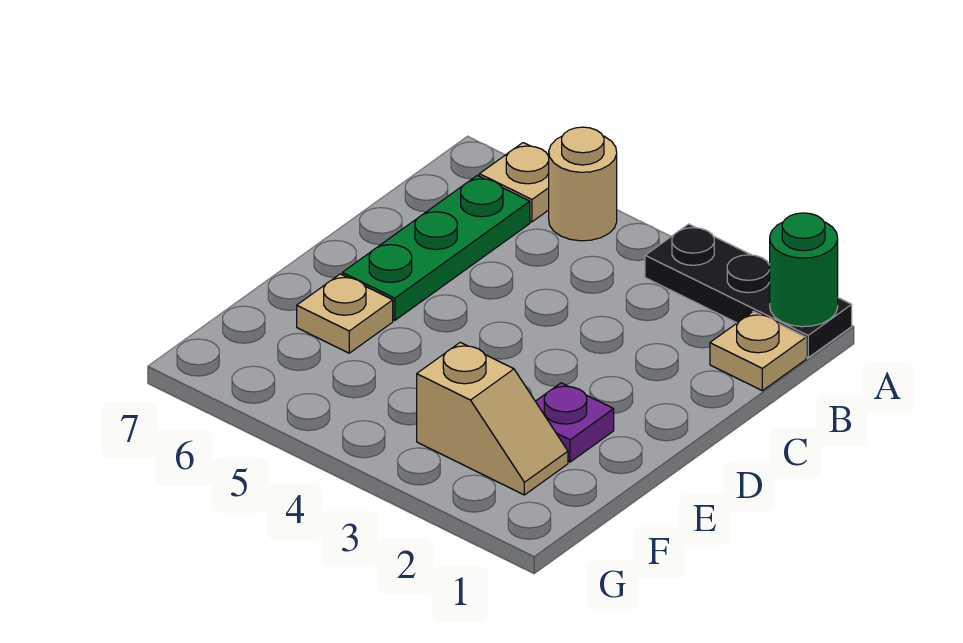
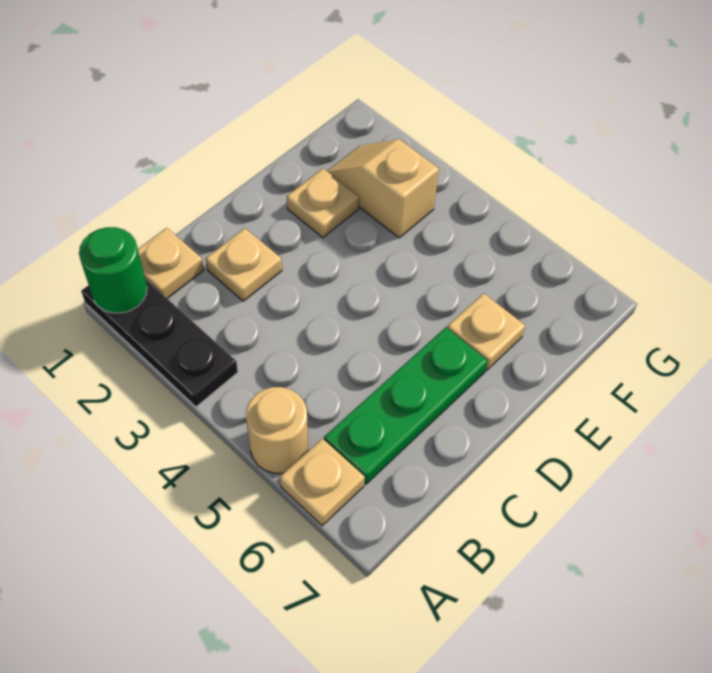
none -> tan plate C2 level 1
purple plate E2 level 1 -> tan plate E2 level 1

